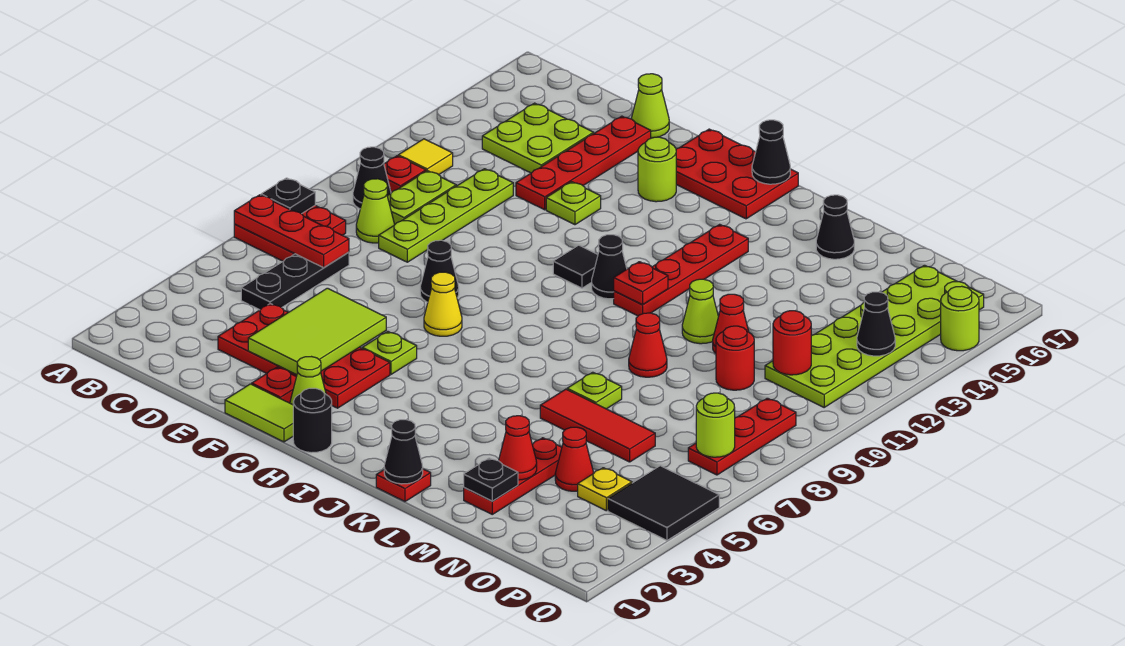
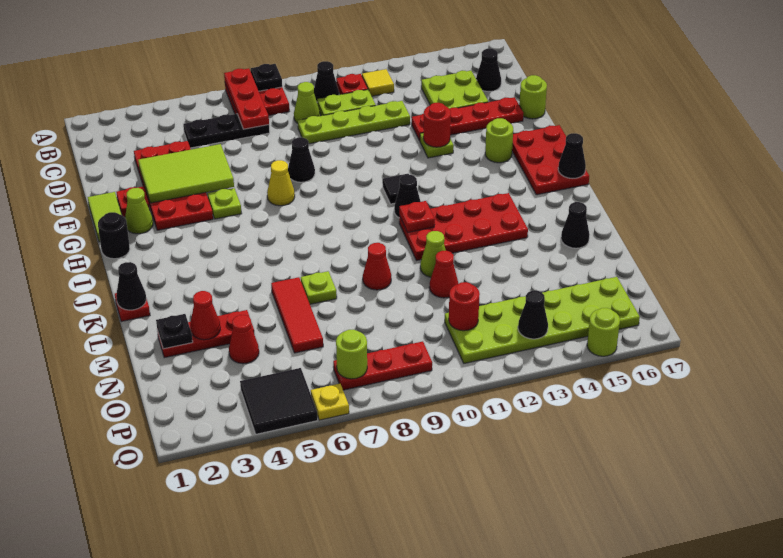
none -> black cone C16 level 1
lime cone E17 level 1 -> lime round brick E17 level 1
red plate J11:J14 level 1 -> red plate J11:K14 level 1
red round brick N10 level 1 -> red round brick F13 level 2
yellow plate O4 level 1 -> yellow plate Q6 level 1

